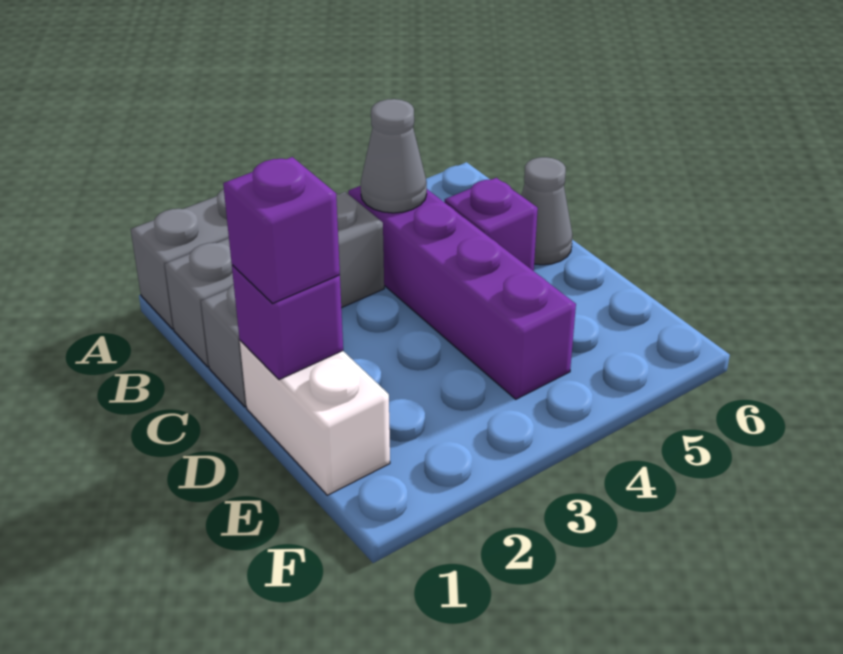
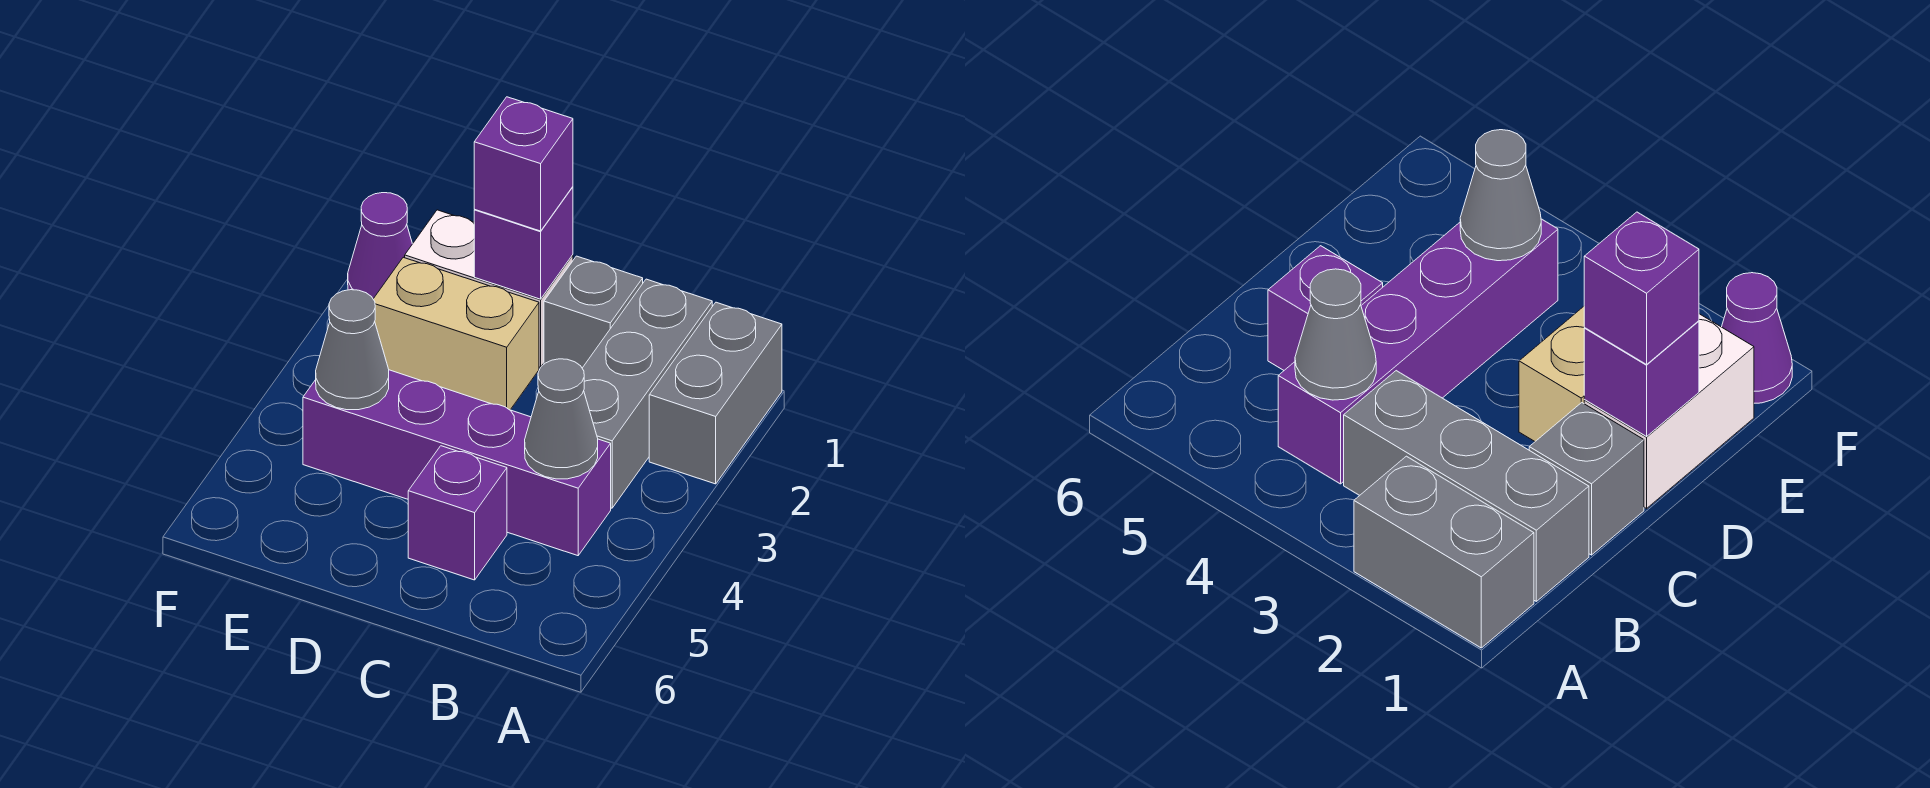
grey cone C6 level 1 -> grey cone E4 level 2
none -> tan brick D2:E2 level 1
none -> purple cone F1 level 1

